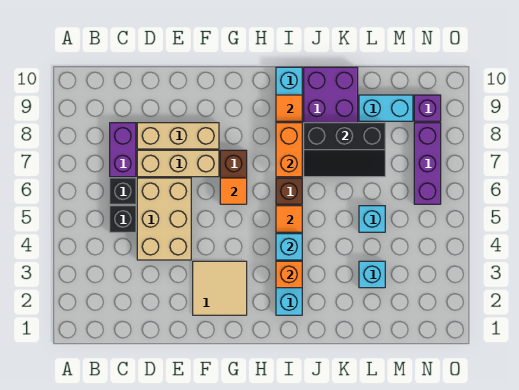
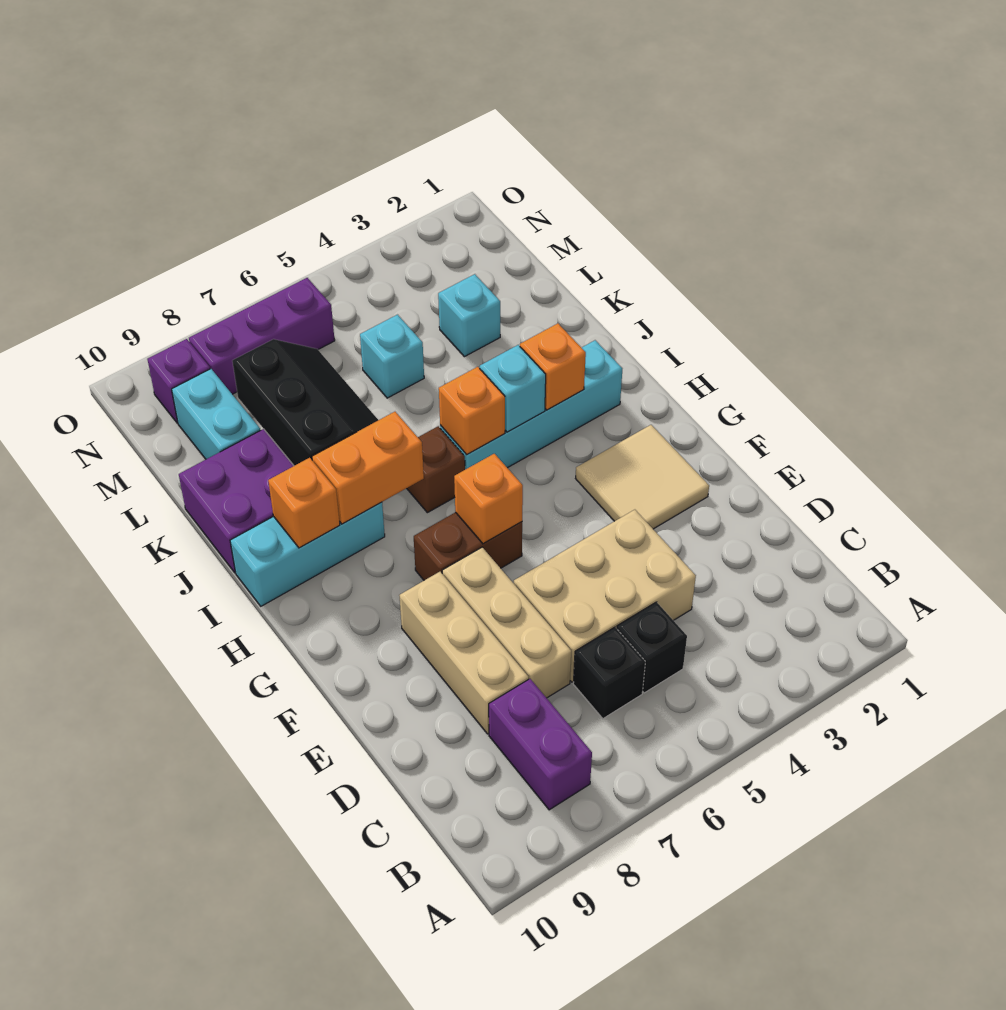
purple brick C7:C8 level 1 -> purple brick B8:C8 level 1
orange tile G6 level 2 -> orange brick G6 level 2
orange tile I5 level 2 -> orange brick I5 level 2
orange tile I9 level 2 -> orange brick I9 level 2

